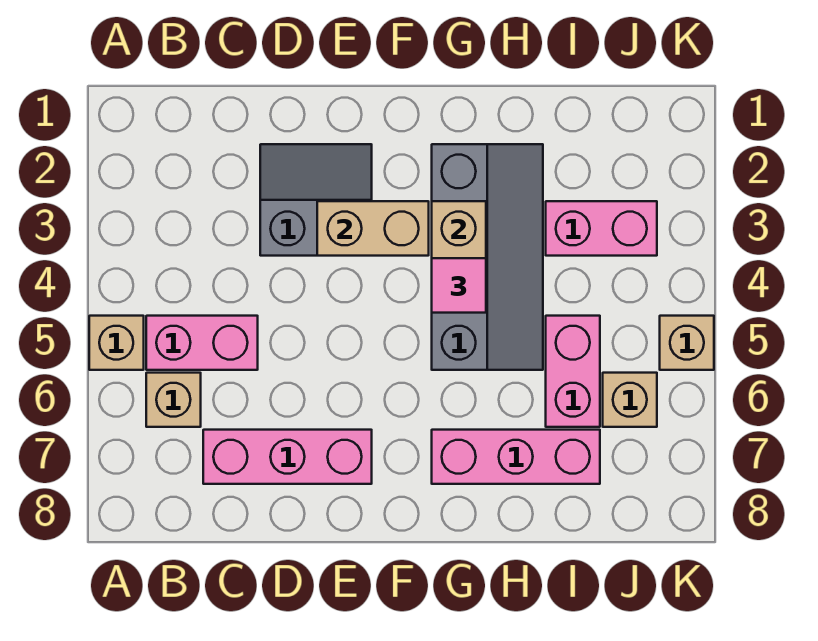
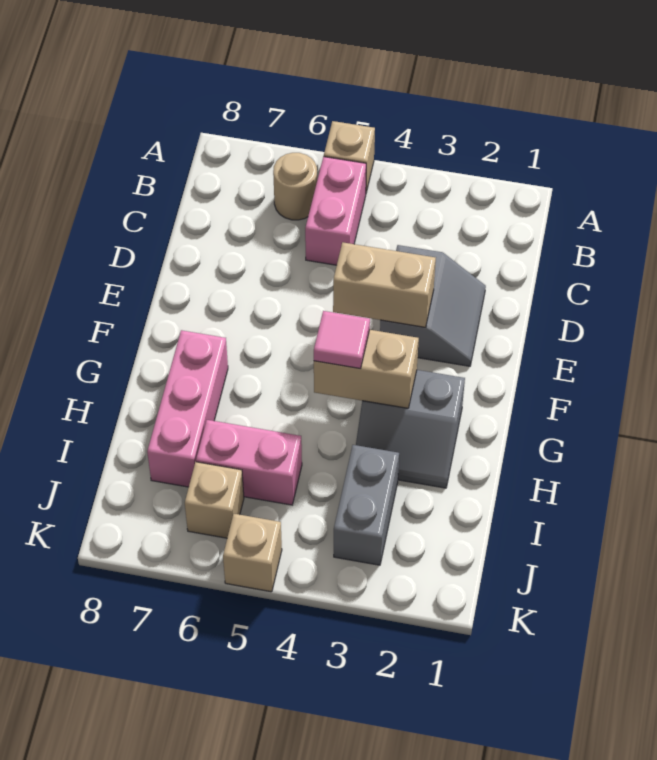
tan brick B6 level 1 -> tan round brick B6 level 1
pink brick C7:E7 level 1 -> none
tan brick E3:F3 level 2 -> tan brick E3:E4 level 2
grey slope G2:H5 level 1 top G -> grey slope G2:H3 level 1 top G
pink brick I3:J3 level 1 -> grey brick I3:J3 level 1

